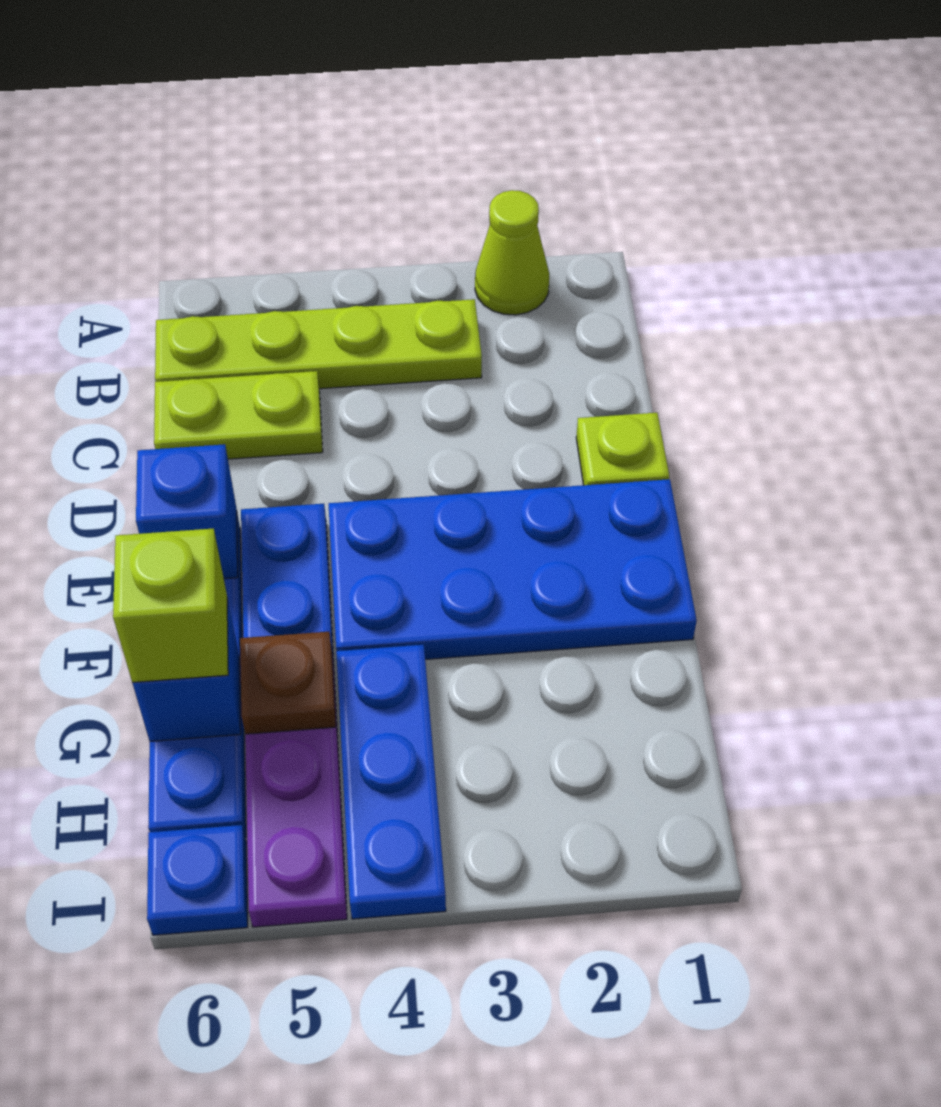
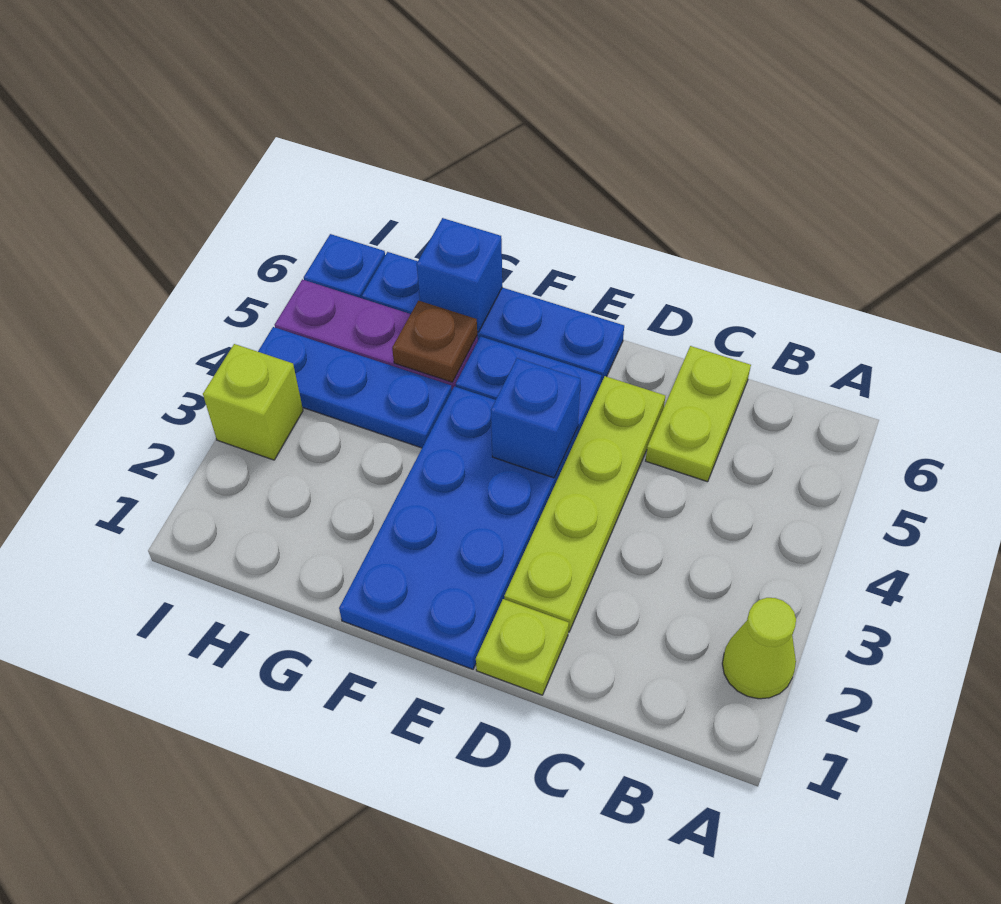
lime plate B3:B6 level 1 -> lime plate D2:D5 level 1
blue brick E6 level 2 -> blue brick E4 level 2
lime brick G6 level 3 -> lime brick I3 level 1

